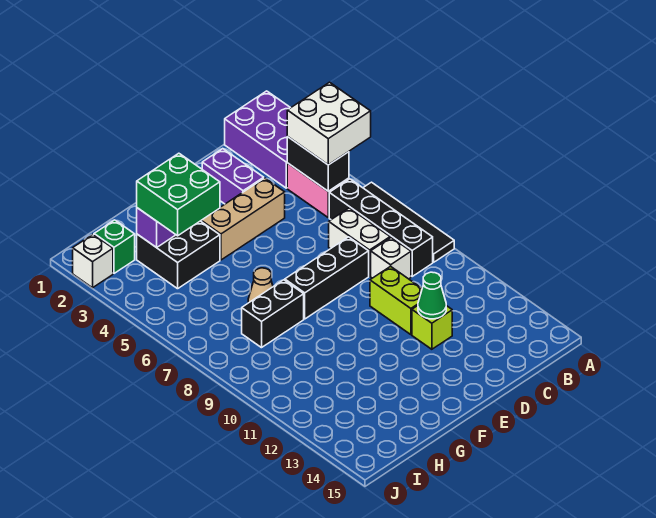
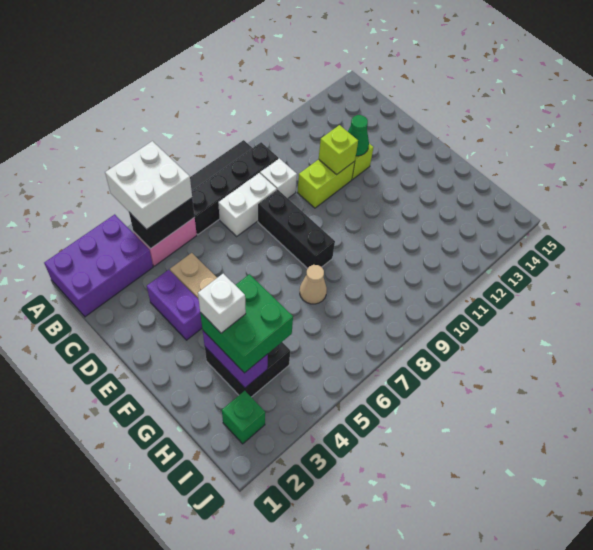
purple brick D2:D3 level 1 -> purple brick D3:E3 level 1
none -> lime brick D11 level 2
black brick G8:H8 level 1 -> none
white brick J2 level 1 -> white brick G3 level 4

